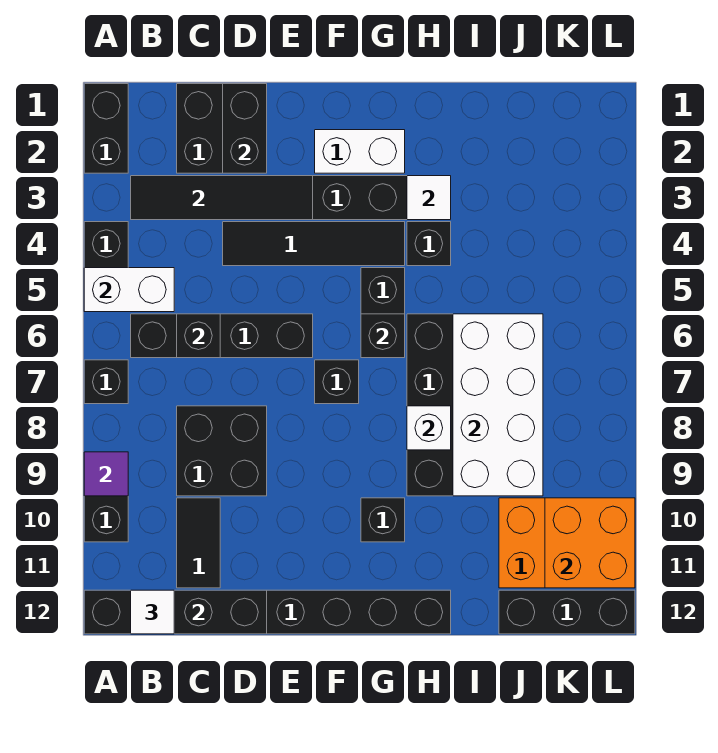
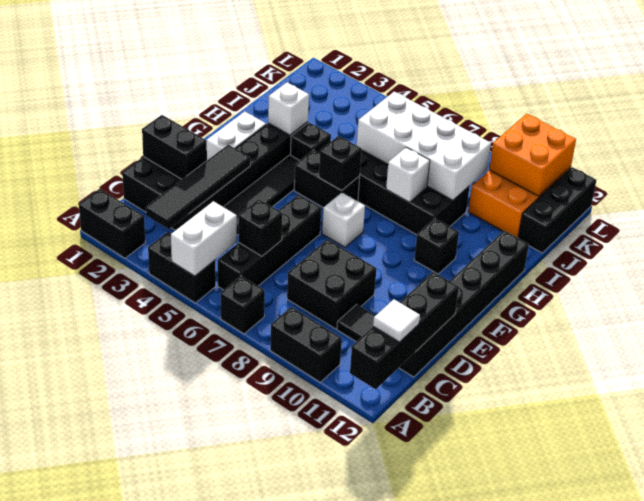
purple tile A9 level 2 -> none
black brick F7 level 1 -> white brick F7 level 1
white tile H3 level 2 -> white brick H3 level 2

